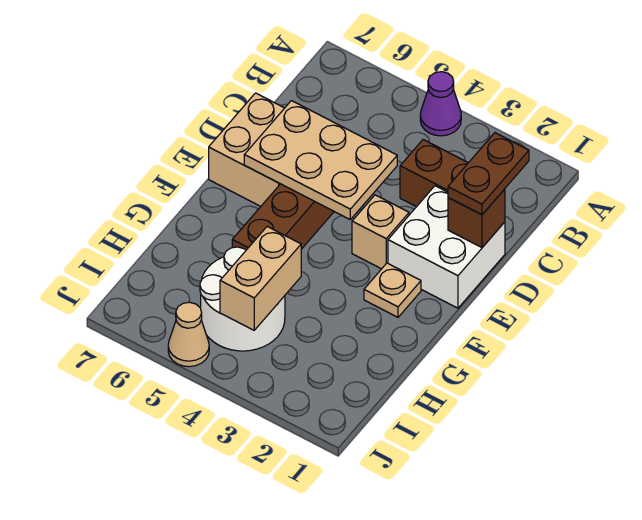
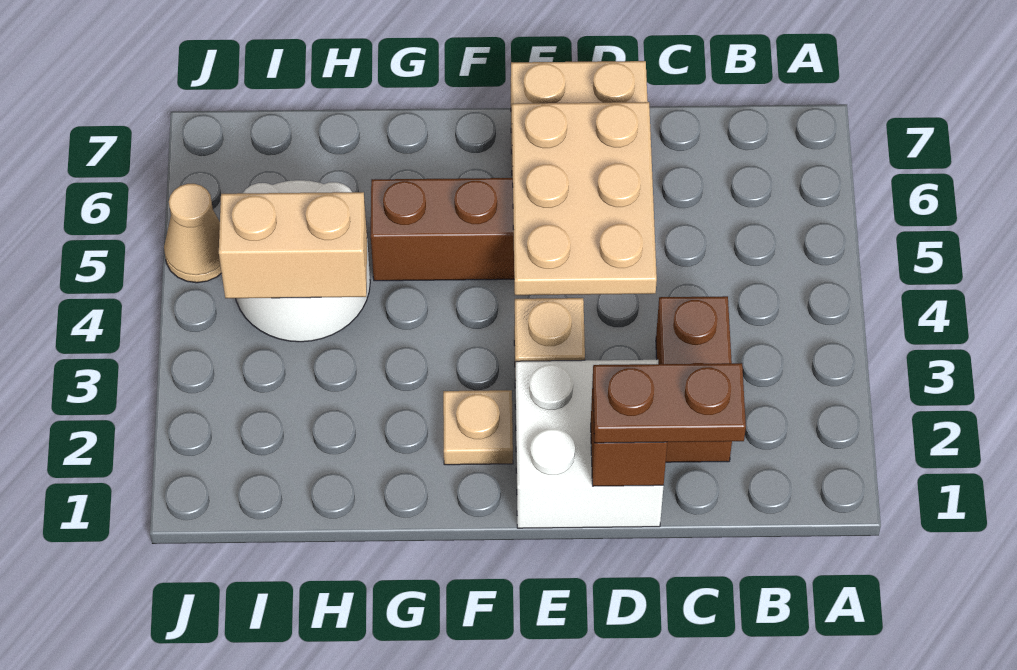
purple cone A4 level 1 -> none

